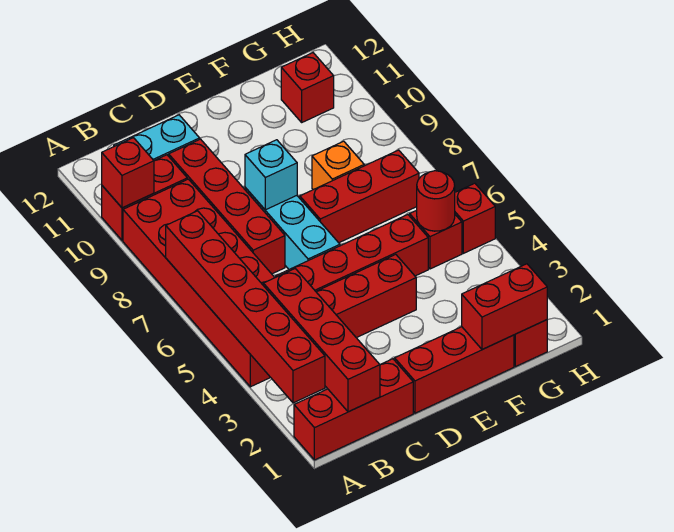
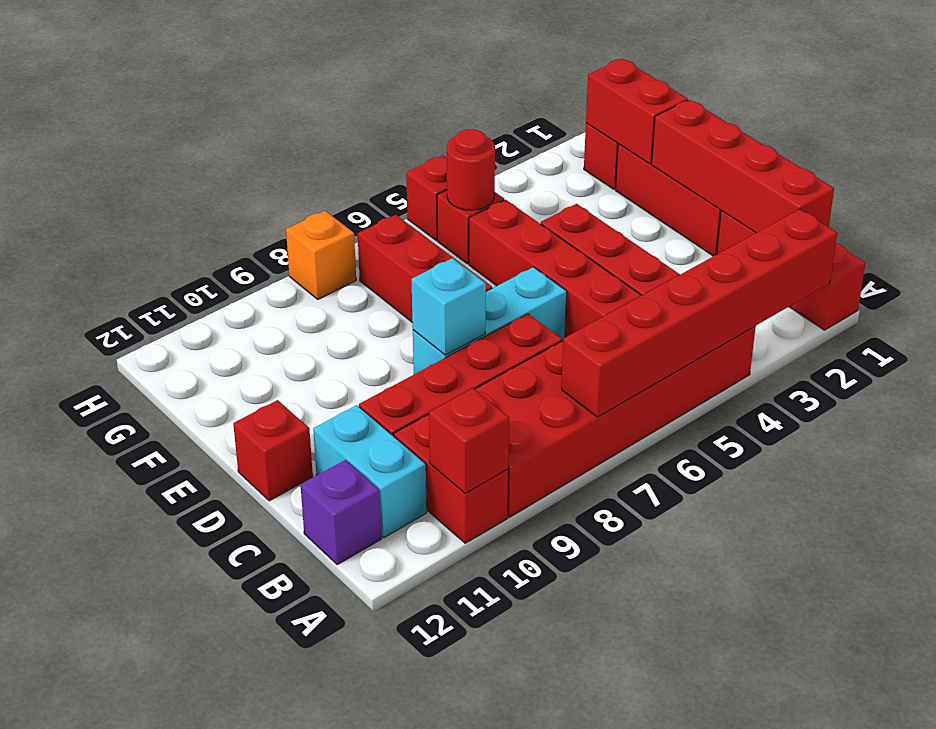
red brick B1:B4 level 2 -> red brick B1:E1 level 2
none -> purple brick B12 level 1
orange brick F8 level 1 -> orange brick H8 level 1
red brick G11 level 1 -> red brick D12 level 1

